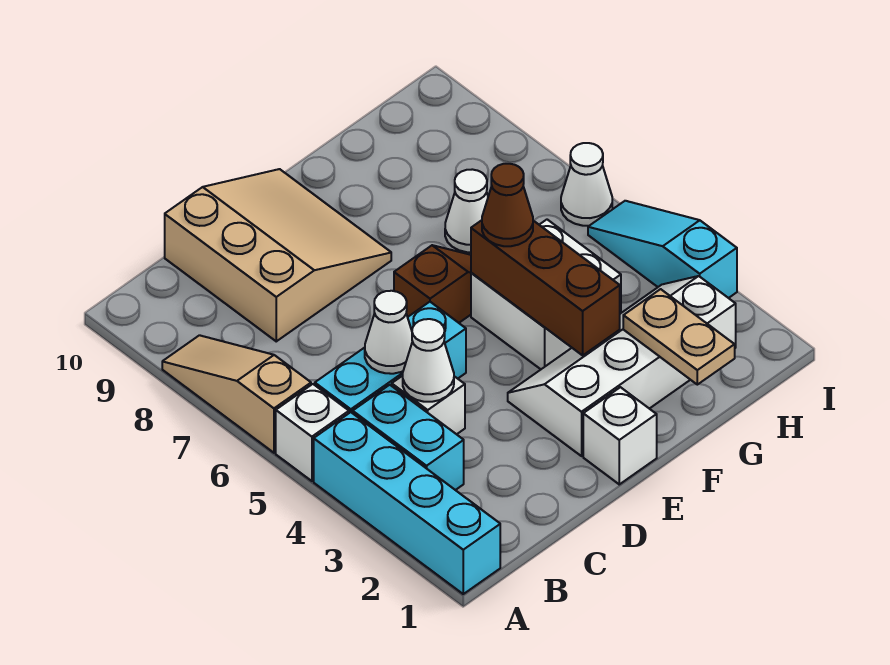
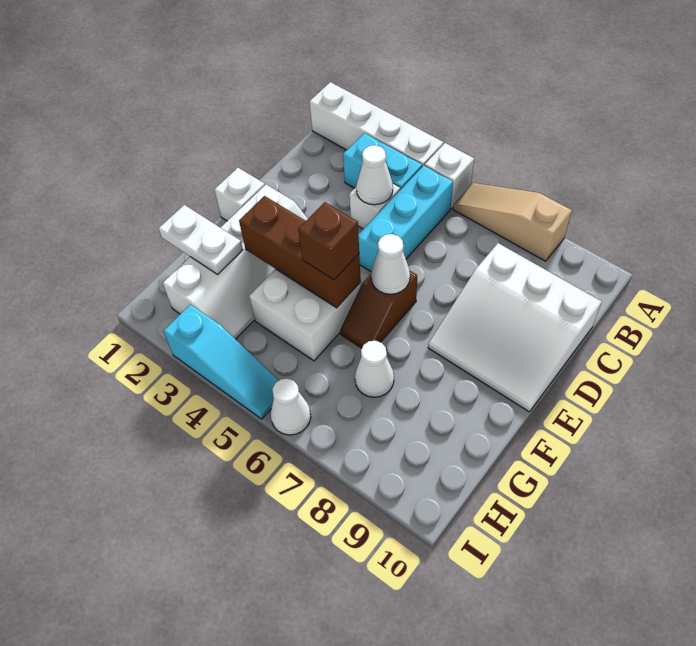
cyan brick A1:A4 level 1 -> white brick A1:A4 level 1
tan slope A6:A8 level 1 top 6 -> tan slope A6:A8 level 1 top 8
white cone C5 level 2 -> white cone E6 level 2
tan slope C8:E10 level 1 top C -> white slope C8:E10 level 1 top C
brown cone F5 level 3 -> brown brick F5 level 3
tan plate G1:G2 level 2 -> white plate G1:G2 level 2

